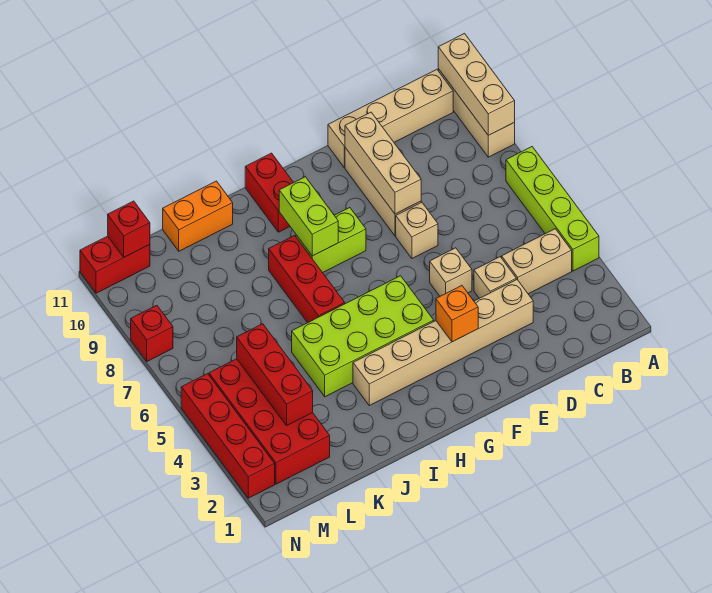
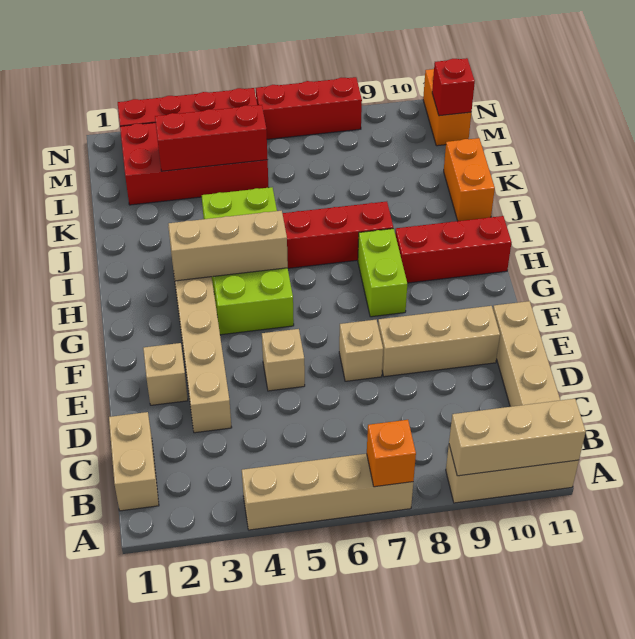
lime brick A4:A7 level 1 -> tan brick A4:A7 level 1
tan brick B4:C4 level 1 -> tan brick B1:C1 level 1
tan brick D4 level 1 -> tan brick E2 level 1
tan brick E8:E10 level 2 -> tan brick H3:H5 level 2
orange brick F3 level 2 -> orange brick A7 level 2
lime brick H8:H9 level 2 -> none
red brick H10:H11 level 1 -> red brick H9:H11 level 1
red brick M11:N11 level 1 -> orange brick M11:N11 level 1
red brick N8 level 1 -> red brick N6:N8 level 1

